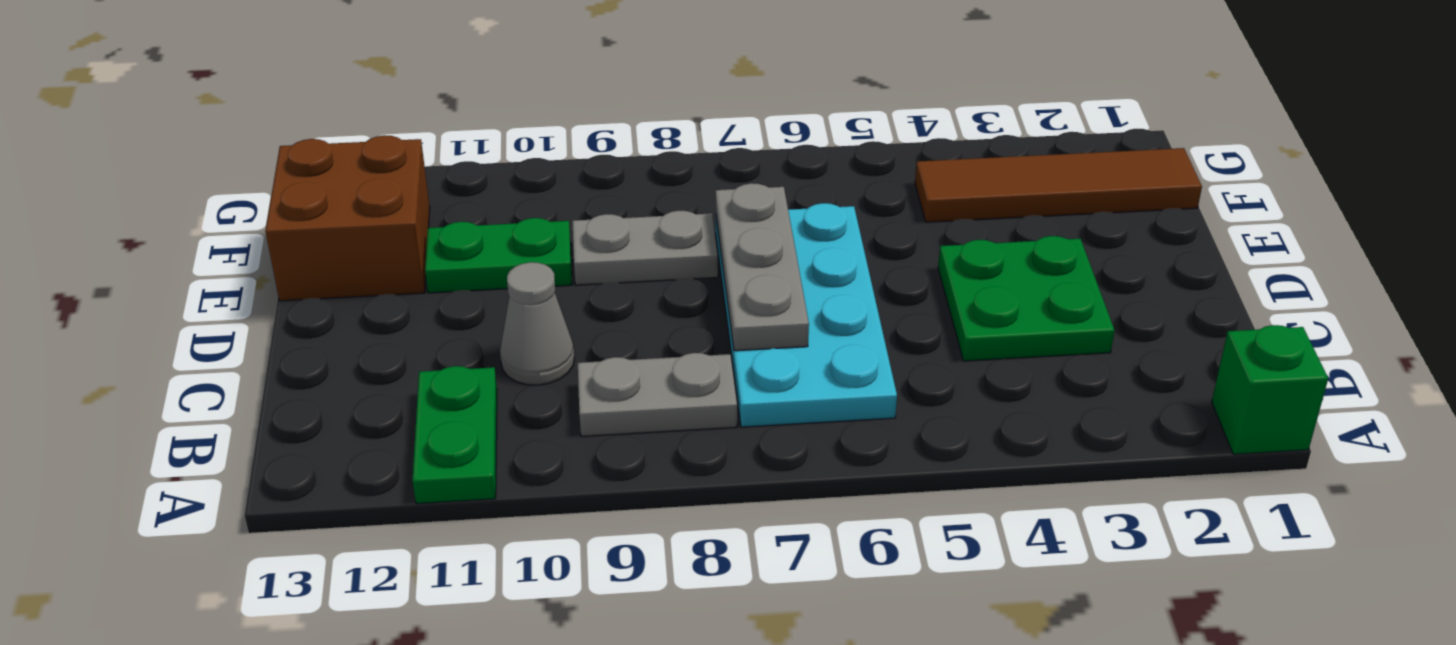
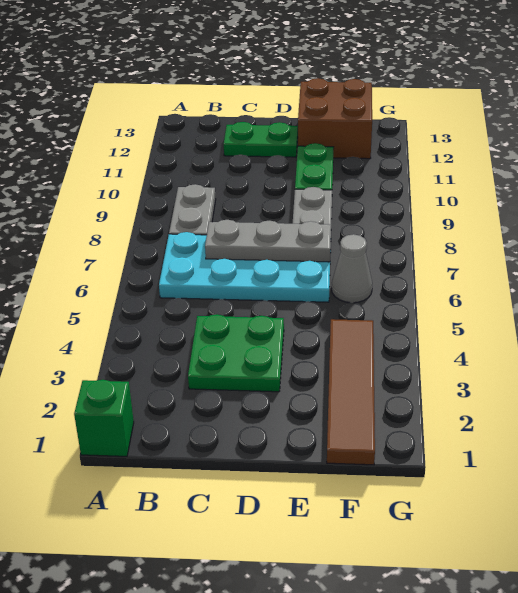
green plate A11:B11 level 1 -> green plate C12:D12 level 1
grey cone C10 level 1 -> grey cone F6 level 1

